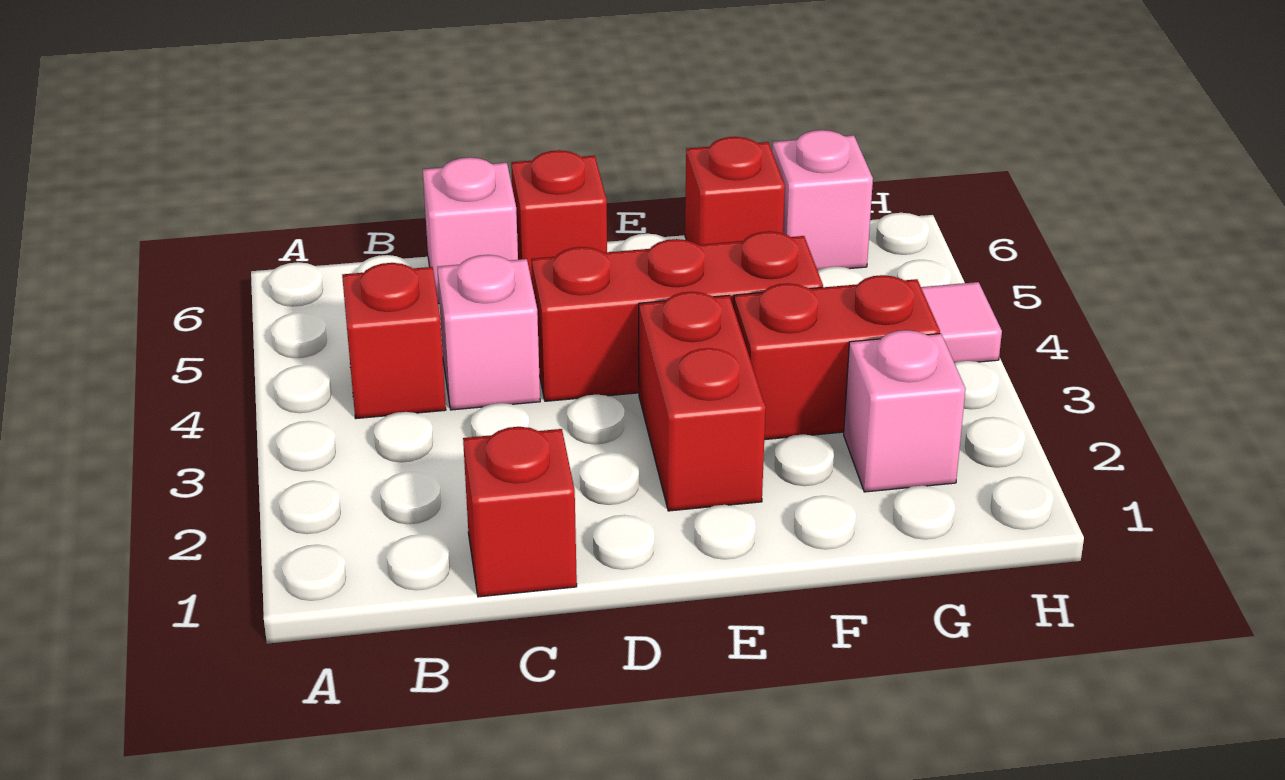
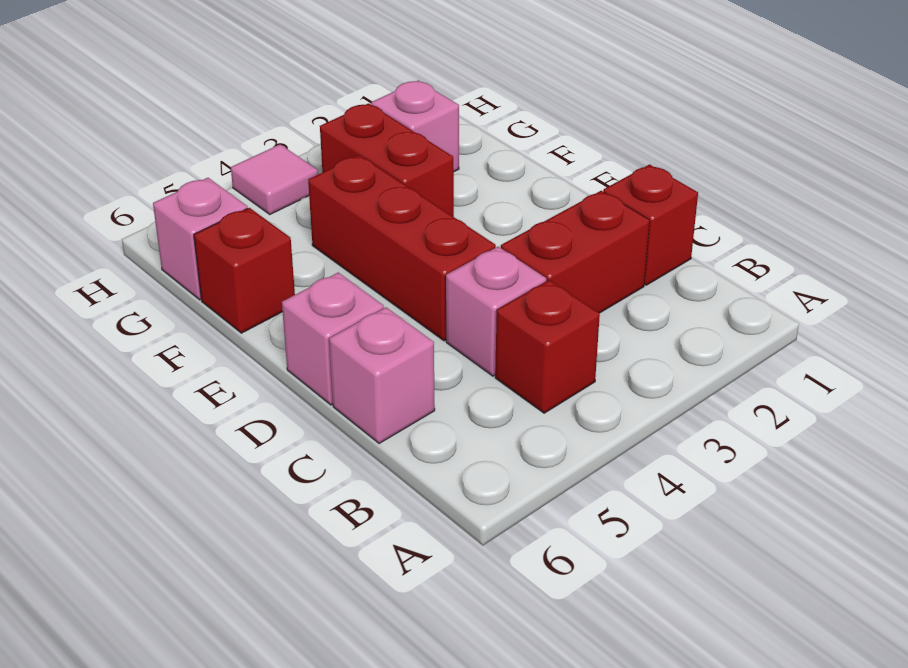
red brick D6 level 1 -> pink brick D6 level 1
red brick E2:E3 level 1 -> red brick C2:C3 level 1

